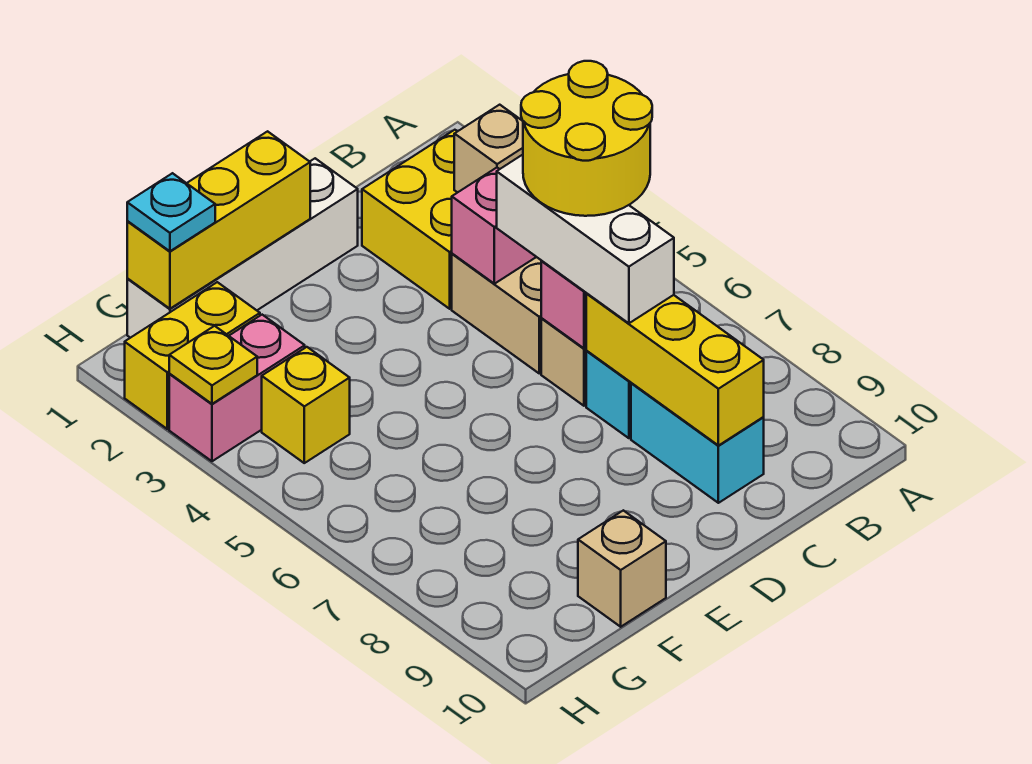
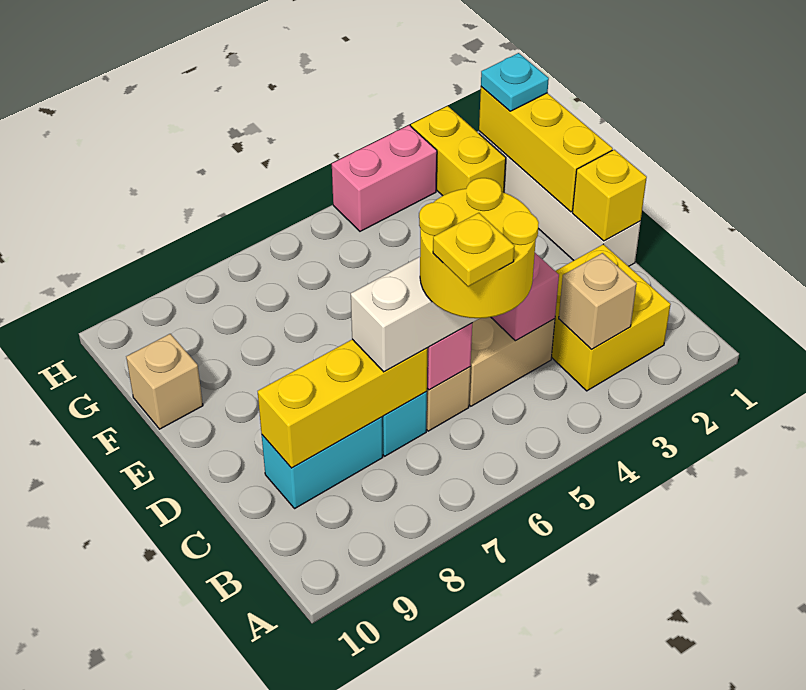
pink brick G3:H3 level 1 -> pink brick H3:H4 level 1
yellow brick G4 level 1 -> yellow brick D1 level 2
yellow plate H3 level 2 -> yellow plate B6 level 5

